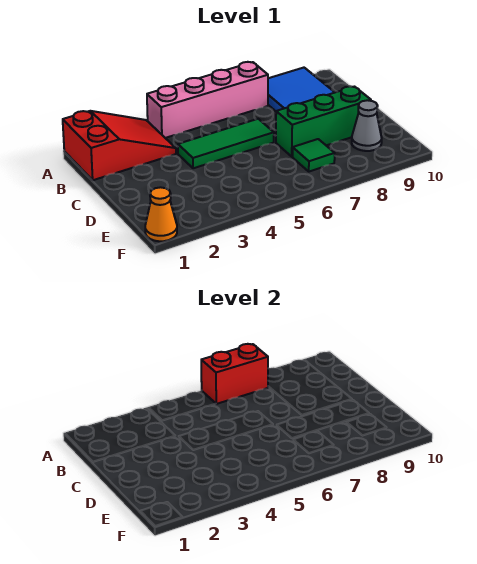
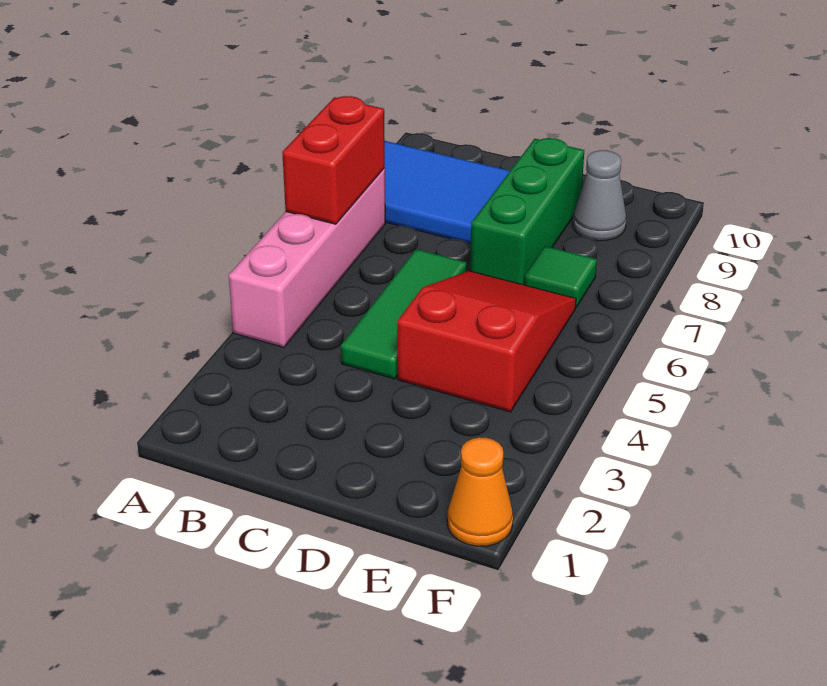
red slope A1:B3 level 1 top 1 -> red slope D4:E6 level 1 top 4

